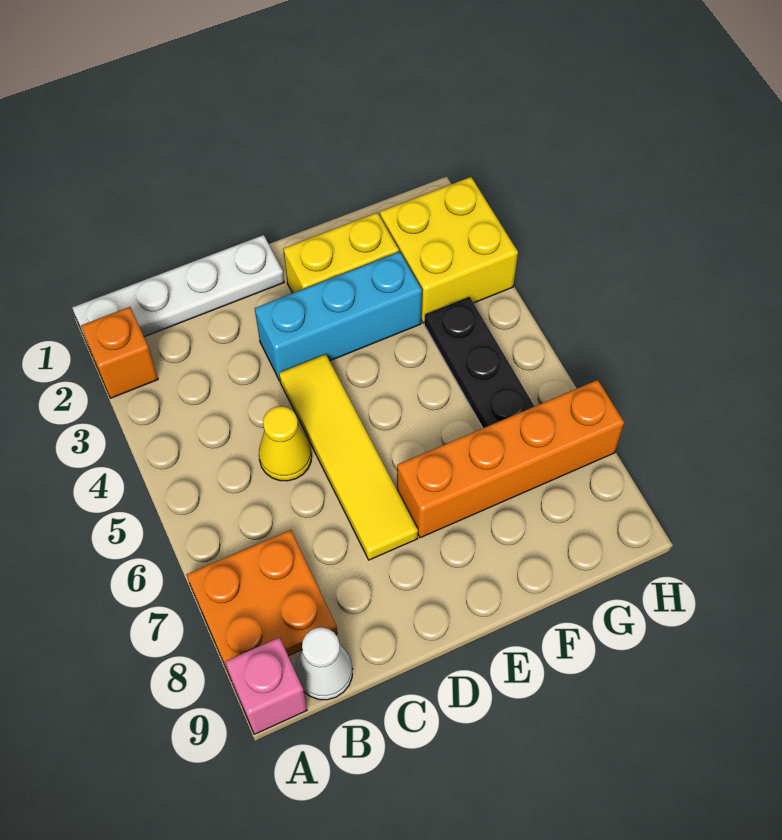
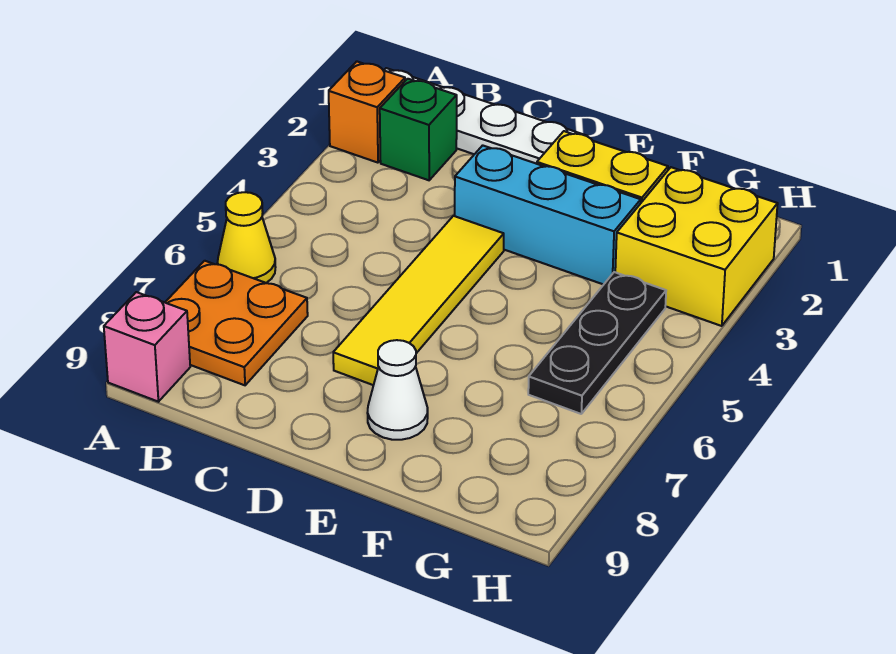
none -> green brick B2 level 1
white cone B9 level 1 -> white cone E8 level 1
yellow cone C5 level 1 -> yellow cone A6 level 1
orange brick E7:H7 level 1 -> none

